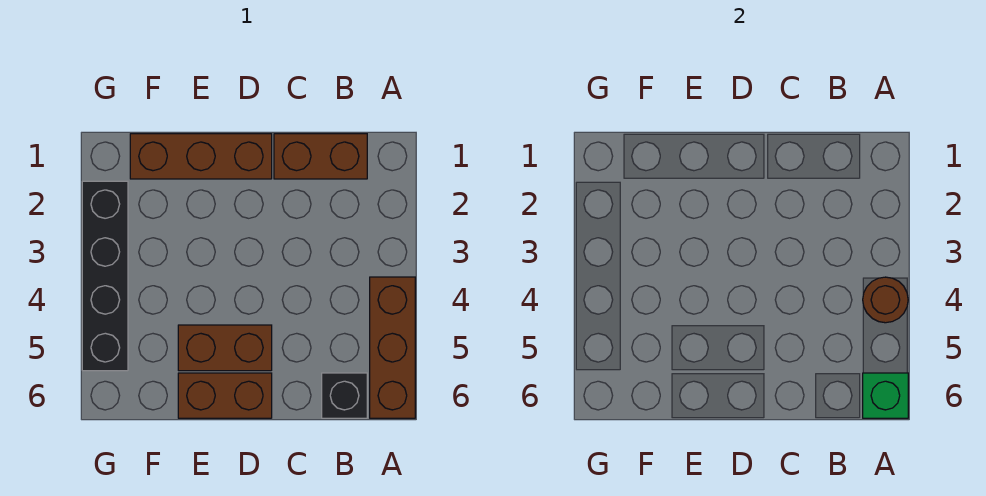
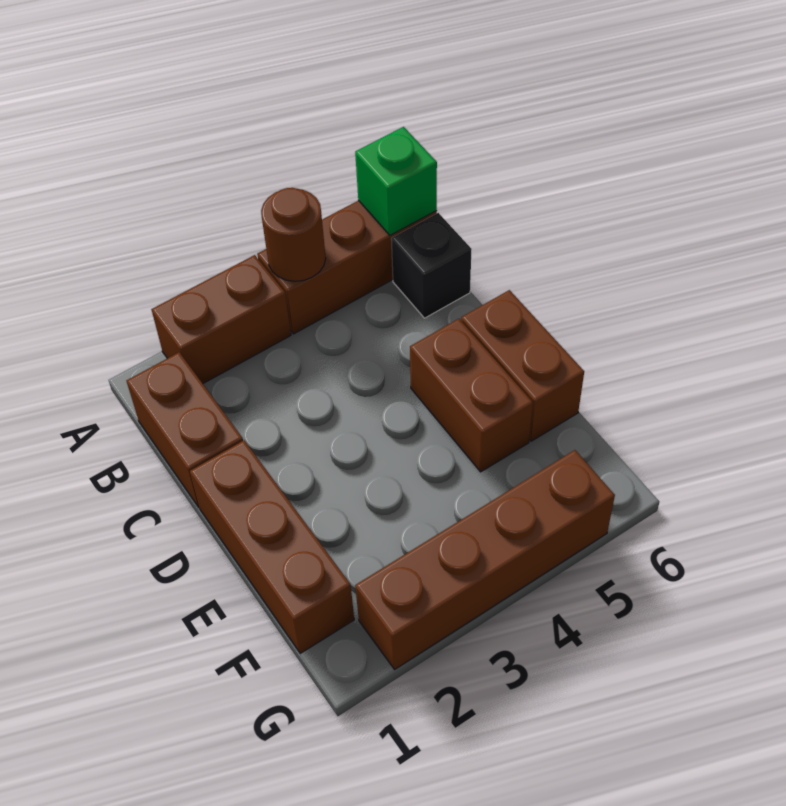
none -> brown brick A2:A3 level 1
black brick G2:G5 level 1 -> brown brick G2:G5 level 1

